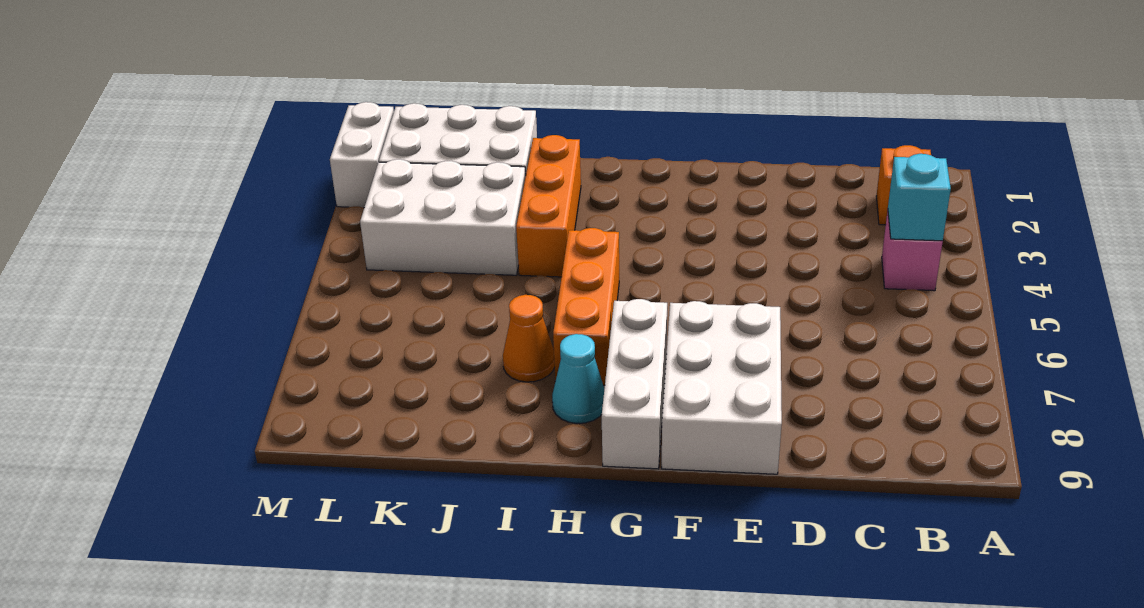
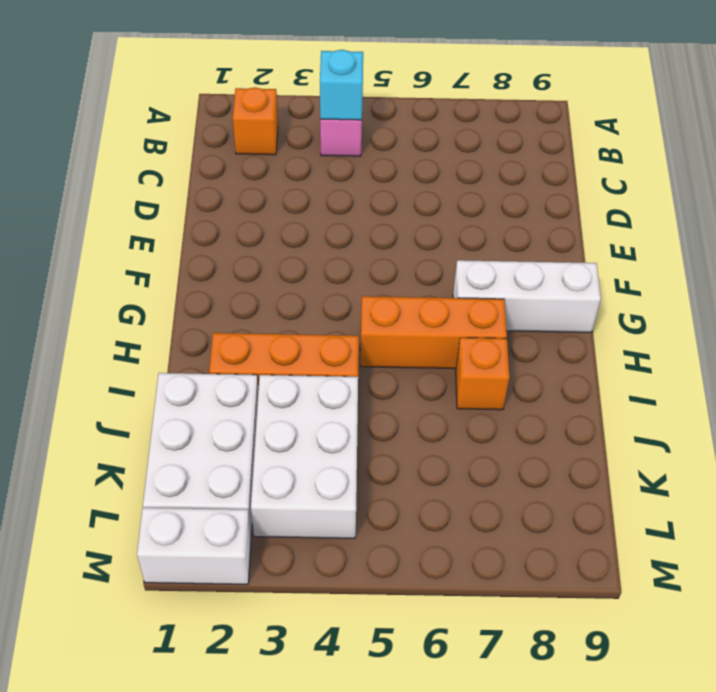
white brick E7:F9 level 1 -> none
cyan cone H8 level 1 -> none
orange cone I7 level 1 -> orange brick I7 level 1

